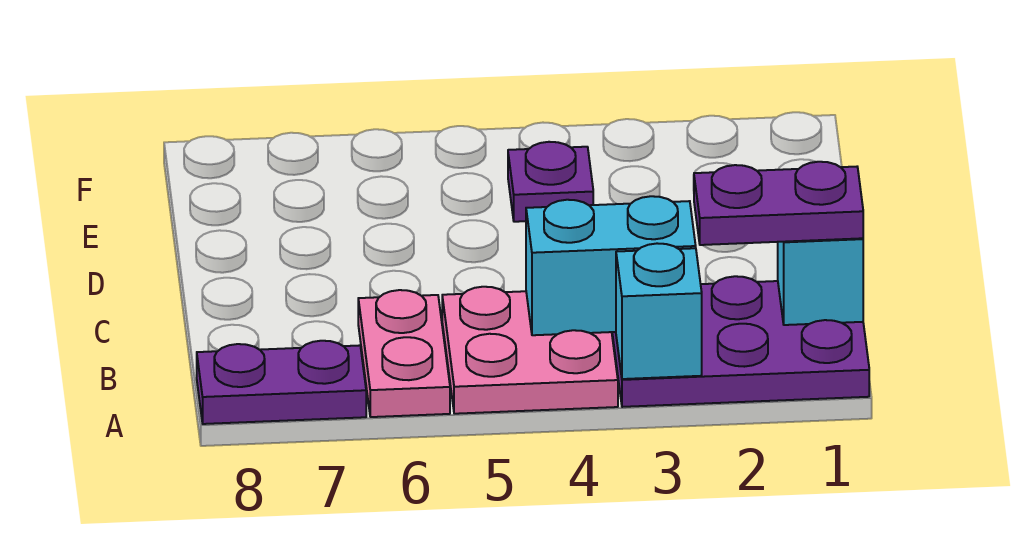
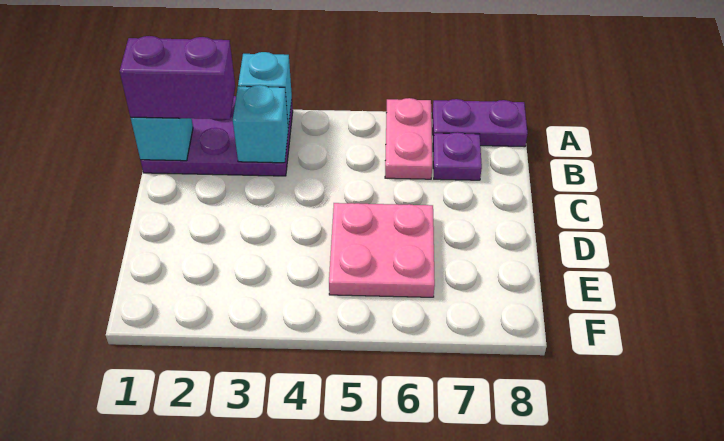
pink plate A4:B5 level 1 -> pink plate D5:E6 level 1
purple plate B1:B2 level 3 -> purple brick B1:B2 level 3
cyan brick B3:B4 level 2 -> cyan brick B3 level 2
purple plate E4 level 1 -> purple plate B7 level 1

